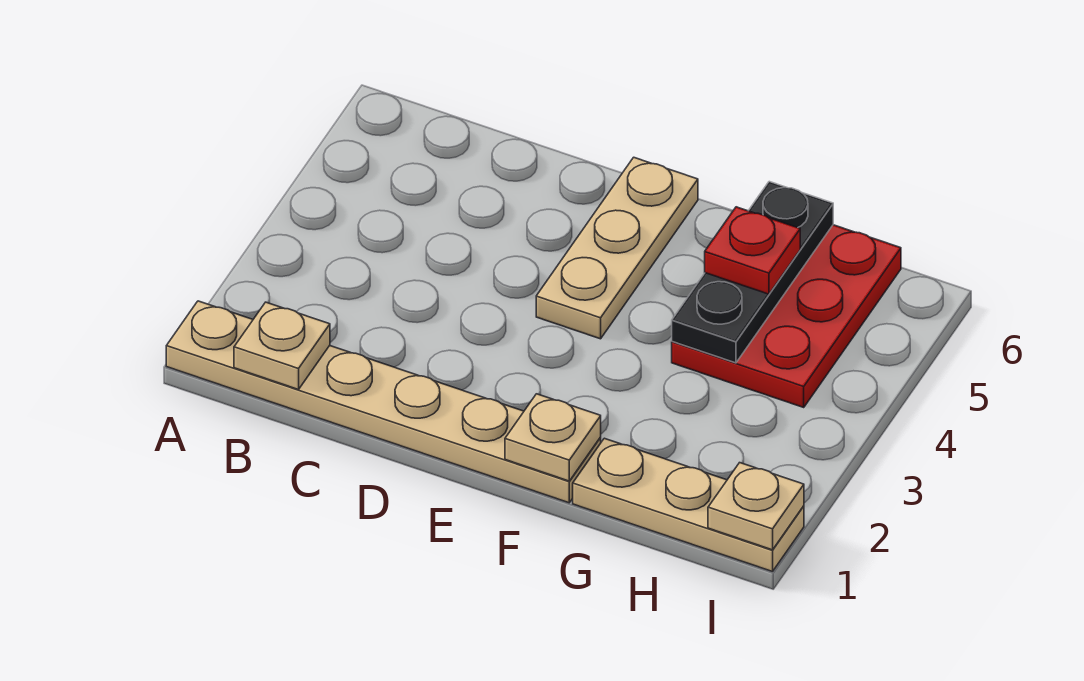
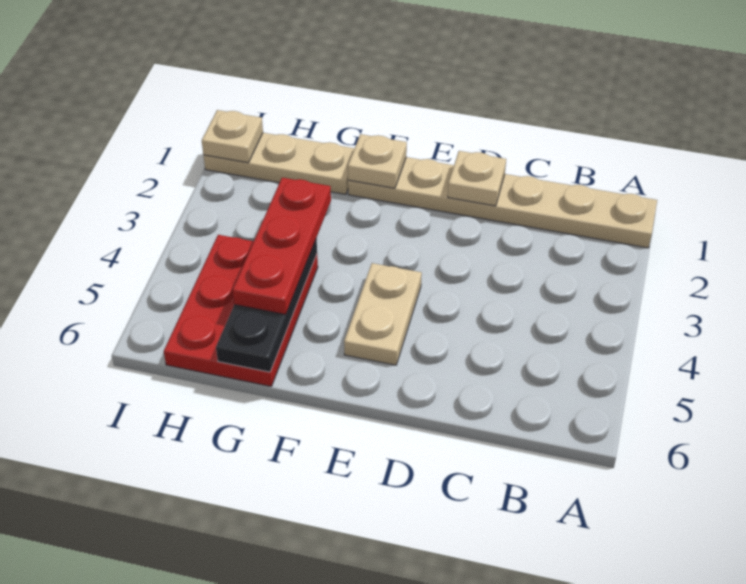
tan plate B1 level 2 -> tan plate D1 level 2
tan plate E4:E6 level 1 -> tan plate E4:E5 level 1
red plate G5 level 3 -> red plate G3:G5 level 3

